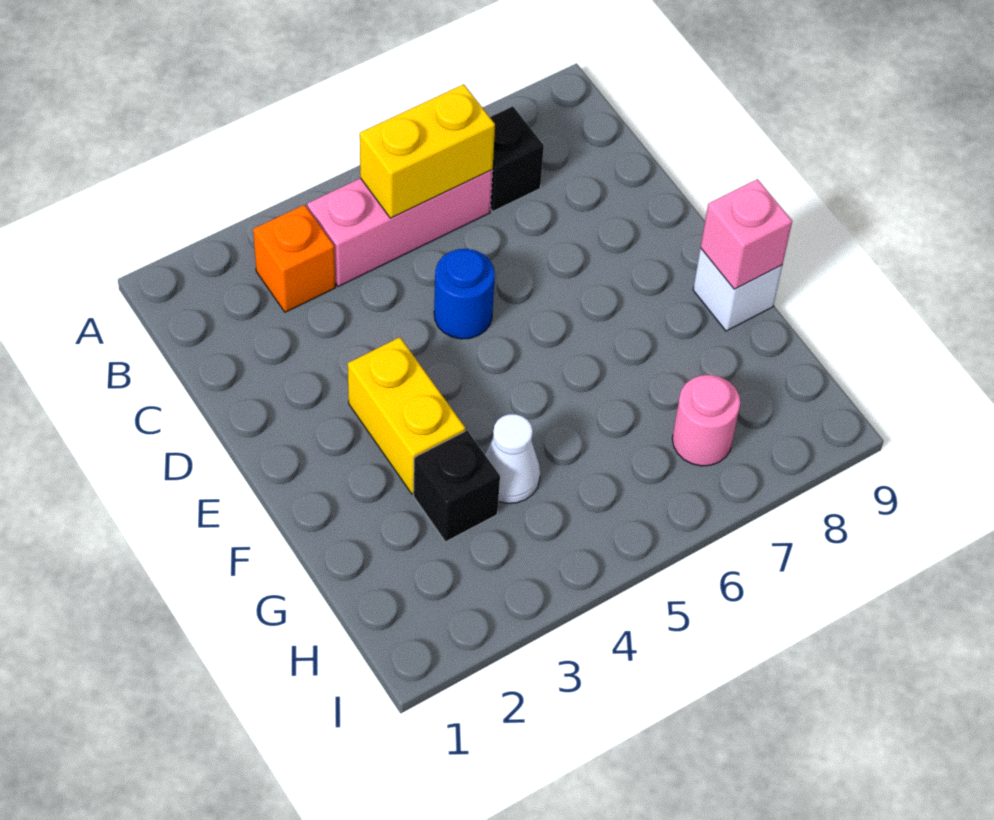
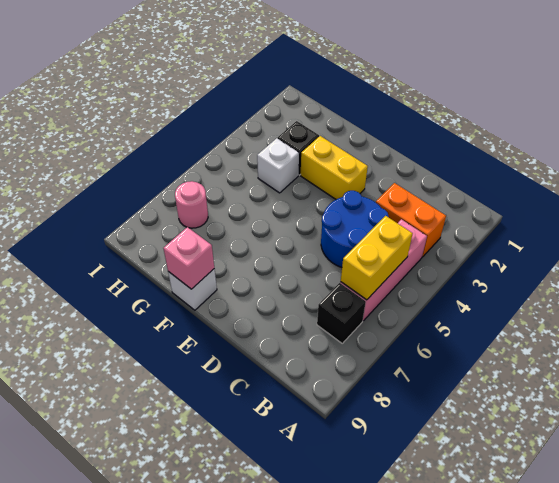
orange brick B3 level 1 -> orange brick B3:C3 level 1
blue round brick D5 level 1 -> blue round brick C4:D5 level 1
white cone G4 level 1 -> white brick G4 level 1

